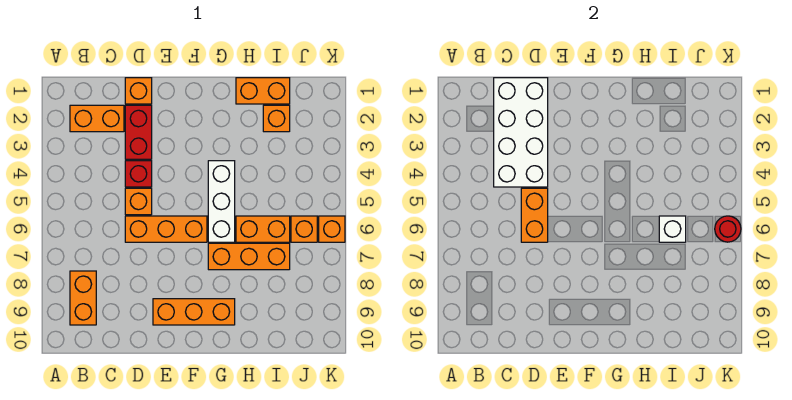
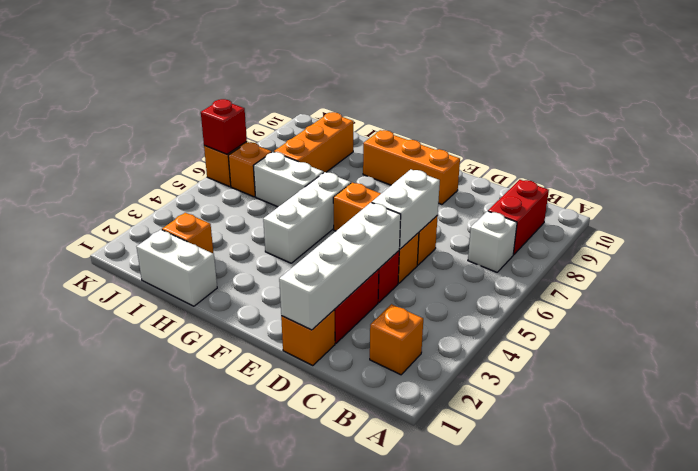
orange brick B2:C2 level 1 -> orange brick B2 level 1
orange brick B8:B9 level 1 -> red brick B8:B9 level 1
white brick C1:D4 level 2 -> white brick D1:D4 level 2
orange brick D5:D6 level 2 -> white brick D5:D6 level 2
orange brick G7:I7 level 1 -> orange brick I7:I9 level 1
orange brick H1:I1 level 1 -> white brick H1:I1 level 1
orange brick H6:I6 level 1 -> white brick H6:I6 level 1
white brick I6 level 2 -> white brick B7 level 1
red round brick K6 level 2 -> red brick K6 level 2

